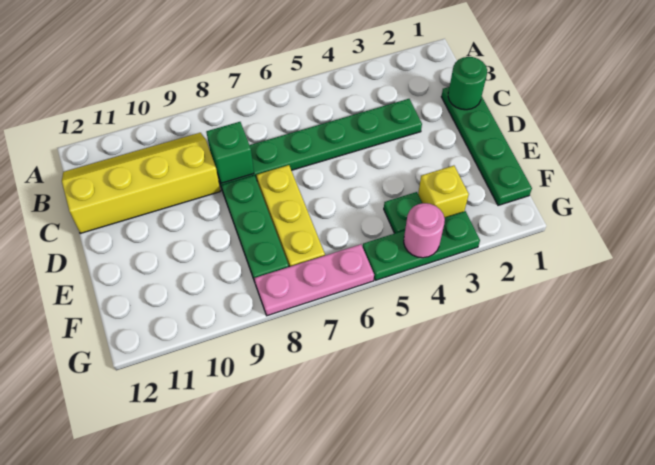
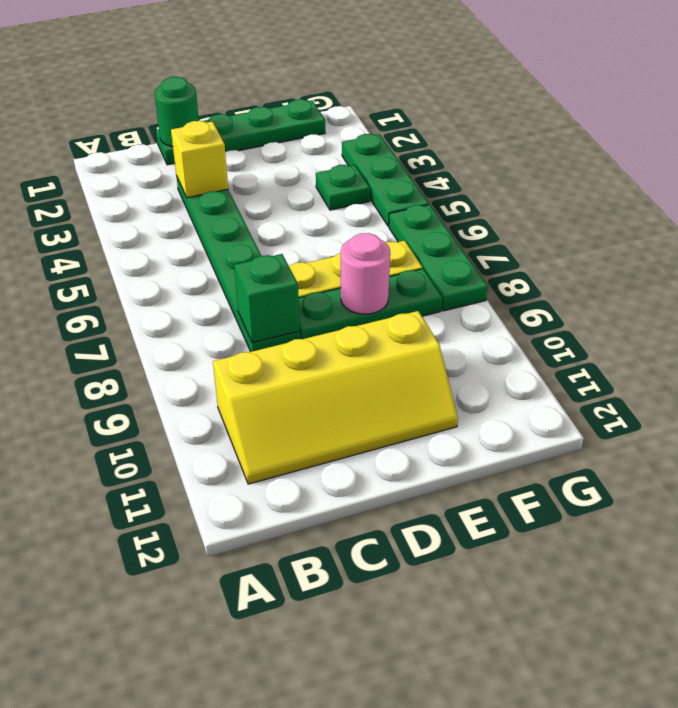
yellow slope B9:C12 level 1 top C -> yellow slope B10:E11 level 1 top 10
yellow brick F3 level 1 -> yellow brick C3 level 2
pink round brick G4 level 2 -> pink round brick E8 level 2
pink plate G6:G8 level 1 -> green plate G6:G8 level 1

